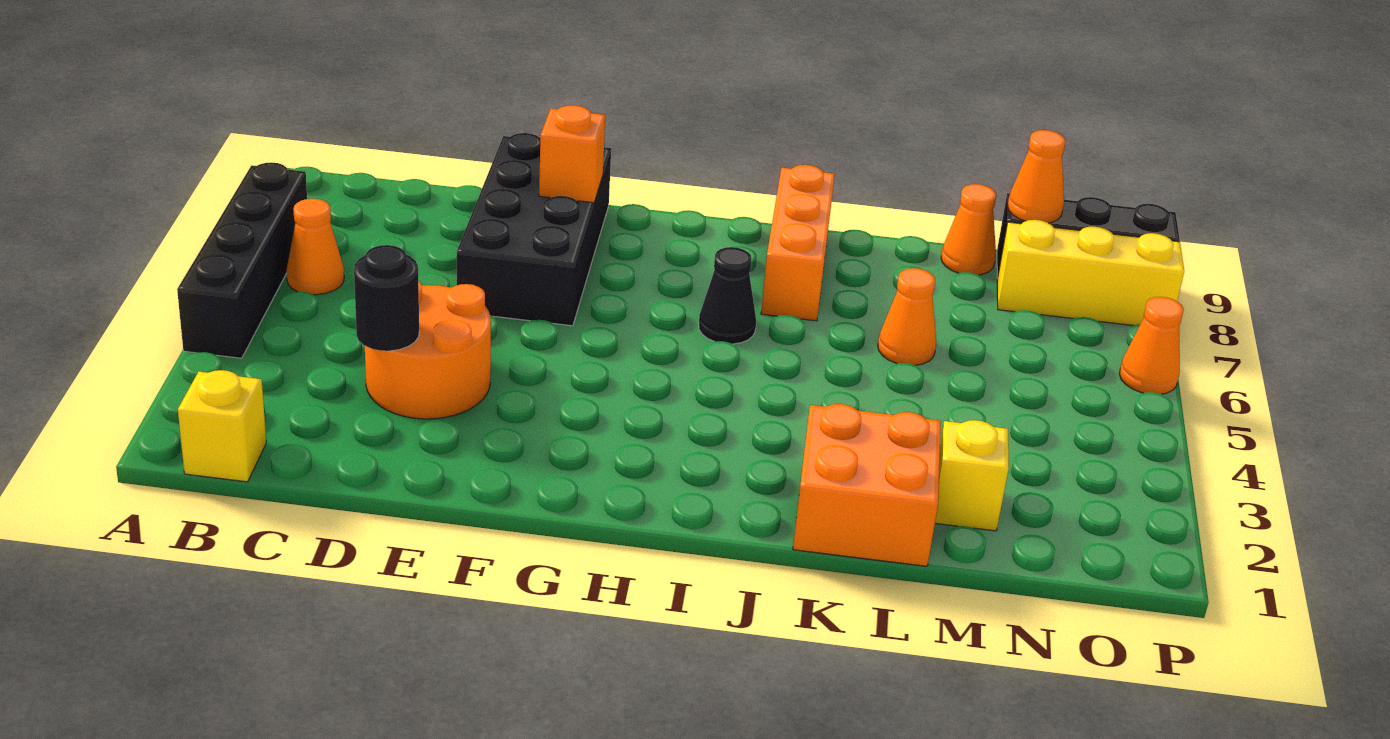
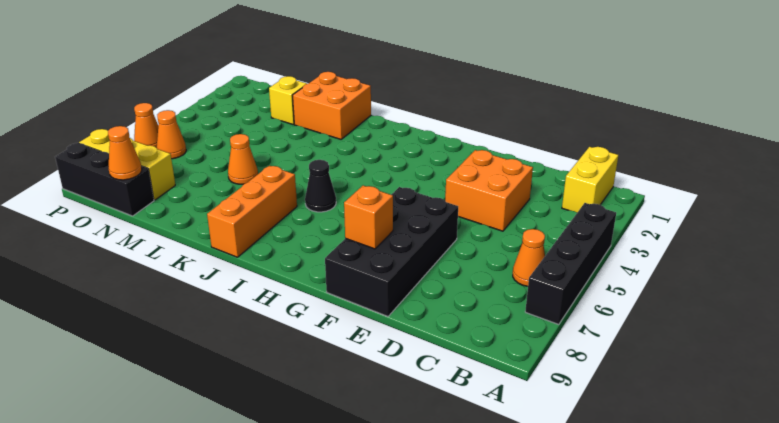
yellow brick B1 level 1 -> yellow brick B1:B2 level 1
orange round brick D3:E4 level 1 -> orange brick D3:E4 level 1
black round brick D3 level 2 -> none
orange cone M9 level 1 -> orange cone O6 level 1

